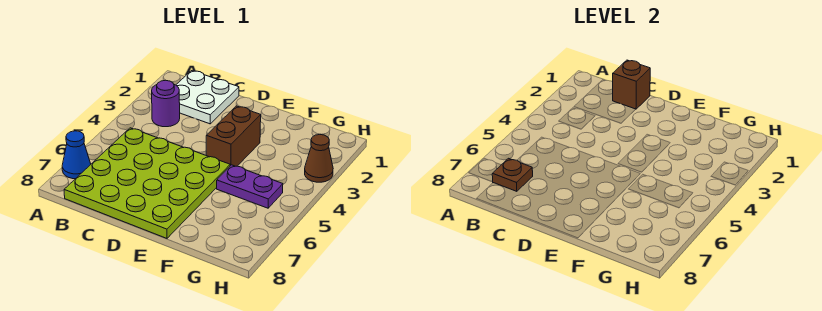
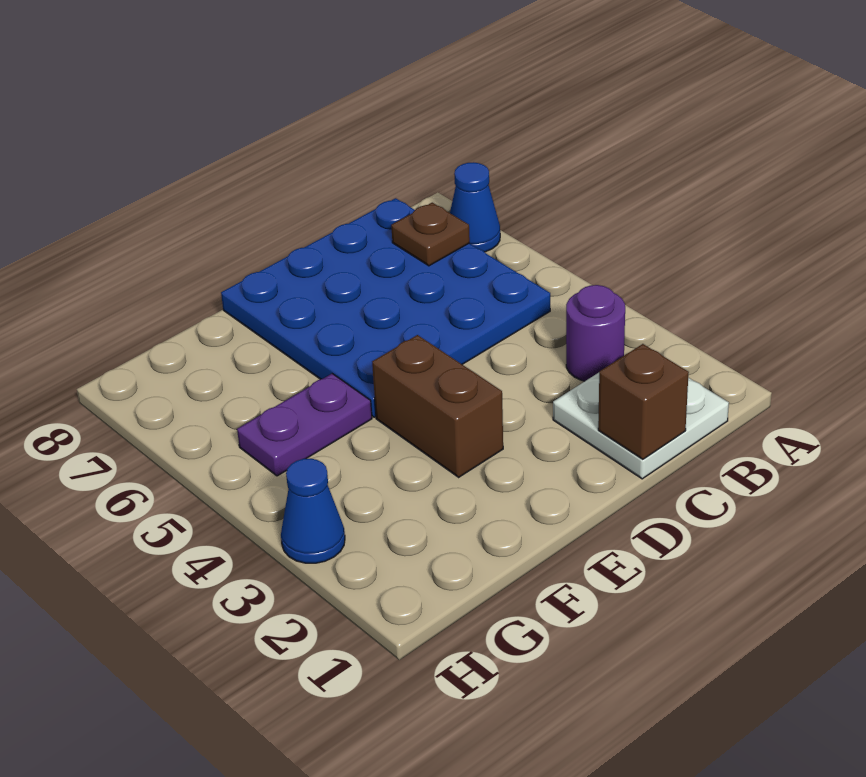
lime plate B5:E8 level 1 -> blue plate B5:E8 level 1
brown cone H3 level 1 -> blue cone H3 level 1

